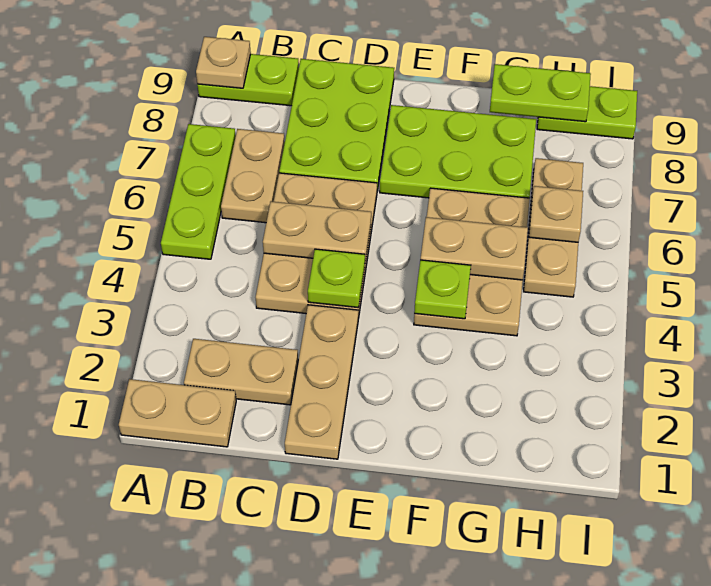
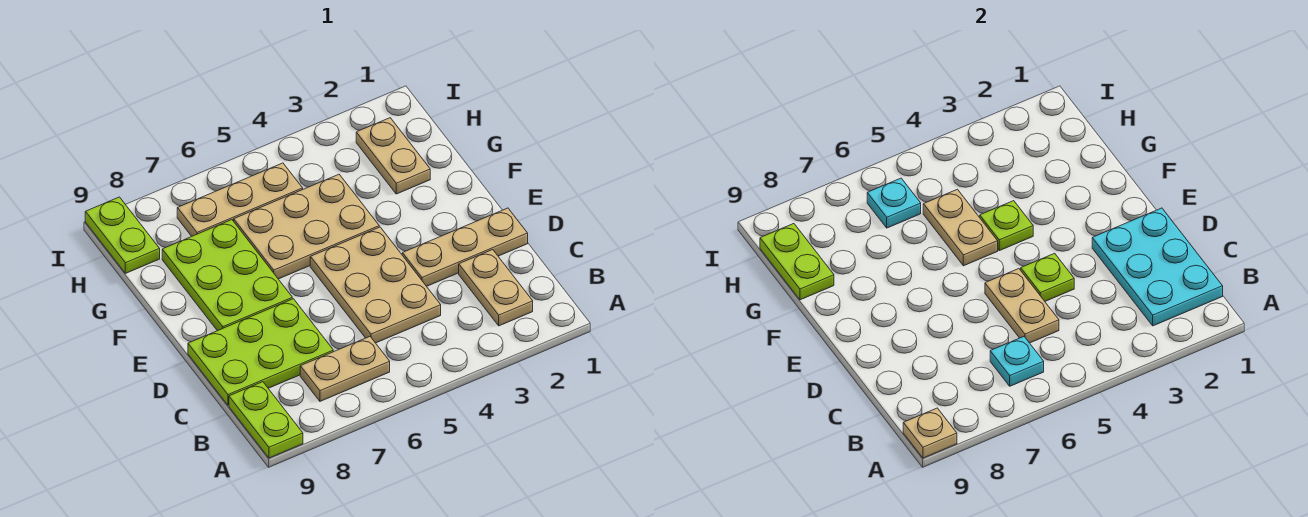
tan plate A1:B1 level 1 -> tan plate G2:H2 level 1
lime plate A5:A7 level 1 -> none
none -> cyan plate B1:D2 level 2
none -> cyan plate B6 level 2
tan plate C4:D6 level 1 -> tan plate C4:E5 level 1
tan plate H6 level 2 -> cyan plate H6 level 2

